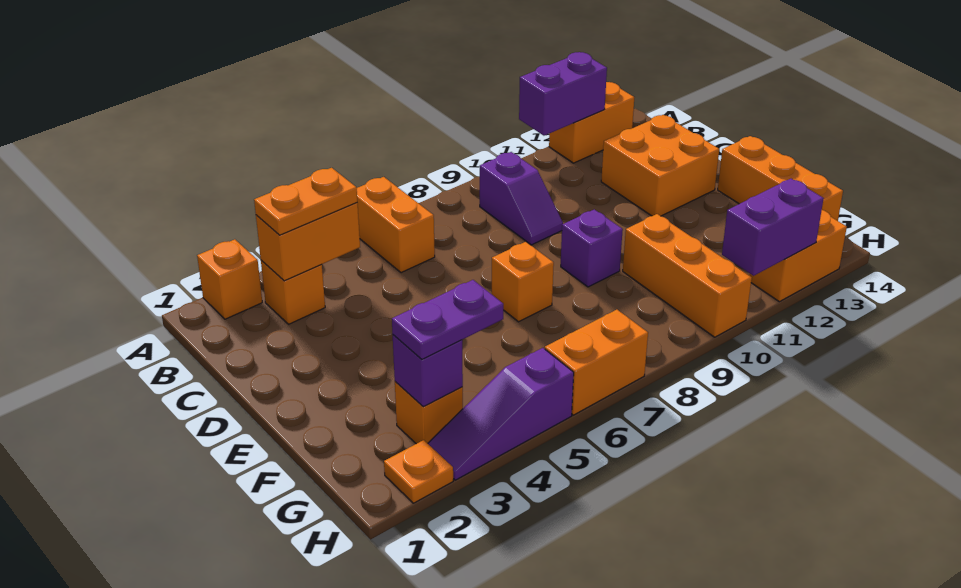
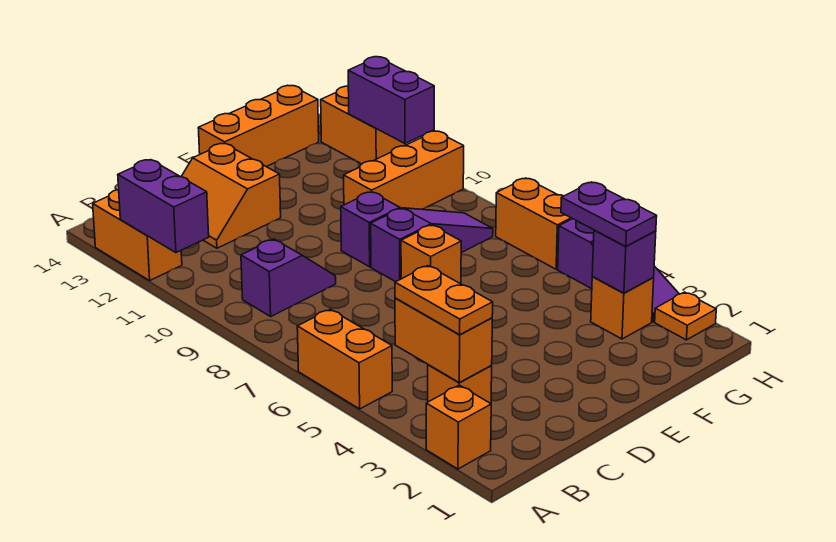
orange brick A6:B6 level 1 -> orange brick A5:A6 level 1
orange brick C12:D13 level 1 -> orange slope C12:D13 level 1 top D
none -> purple slope E8:G8 level 1 top E

